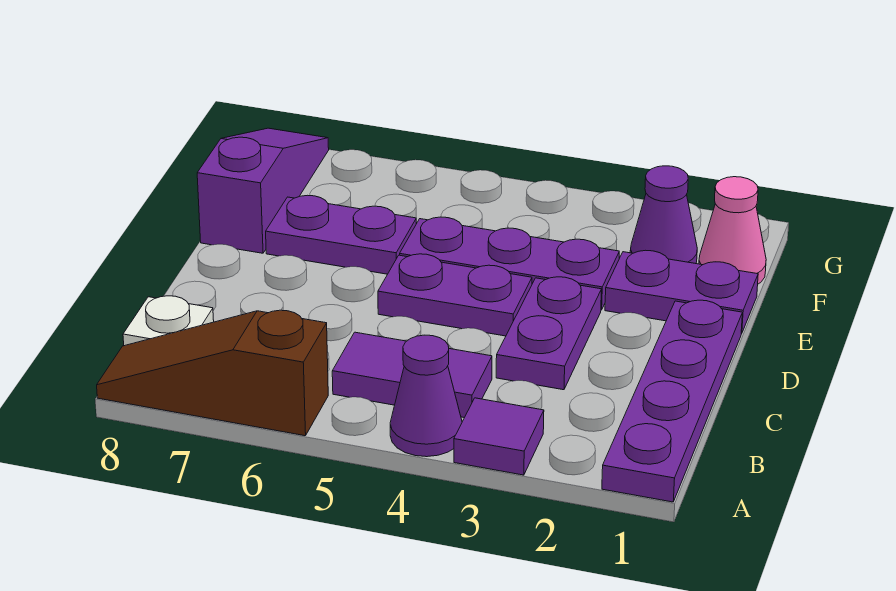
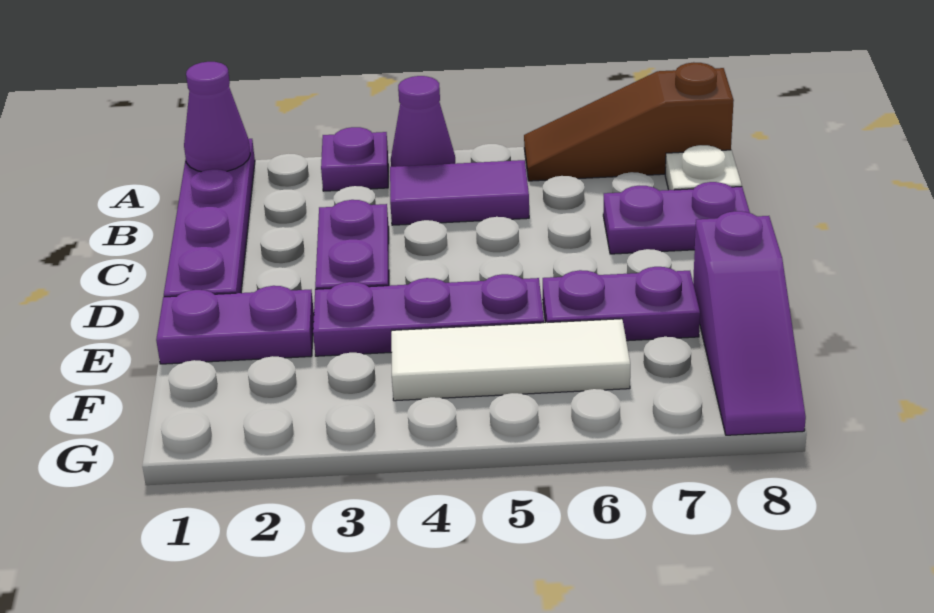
purple tile A3 level 1 -> purple plate A3 level 1
brown slope A6:A8 level 1 top 6 -> brown slope A6:A8 level 1 top 8
purple plate D4:D5 level 1 -> purple plate C7:C8 level 1
pink cone F1 level 1 -> none
purple cone F2 level 1 -> purple cone A1 level 2
none -> white tile F4:F6 level 1

